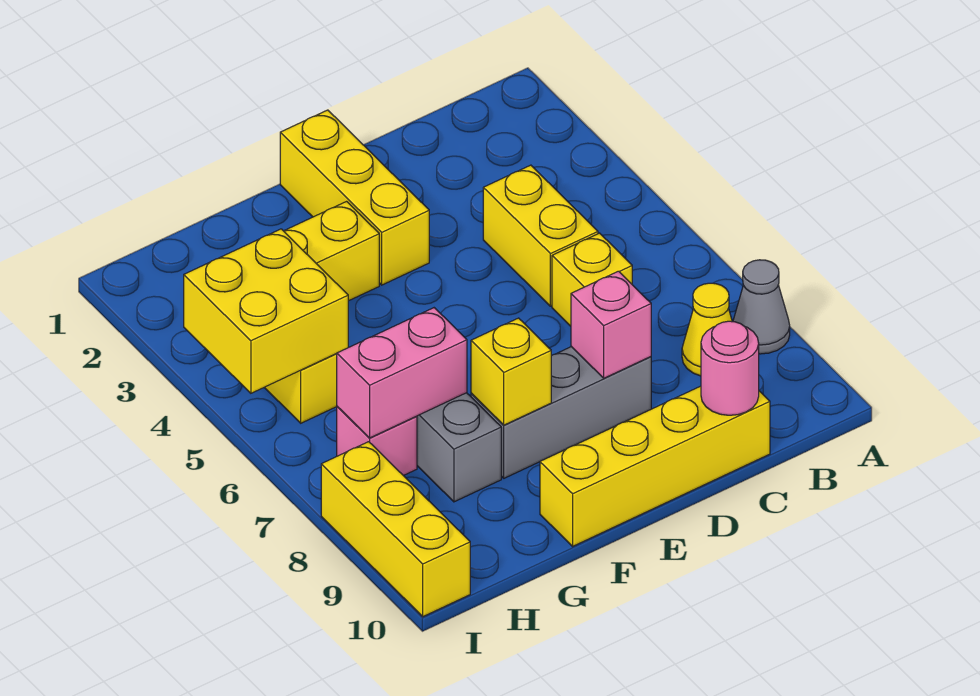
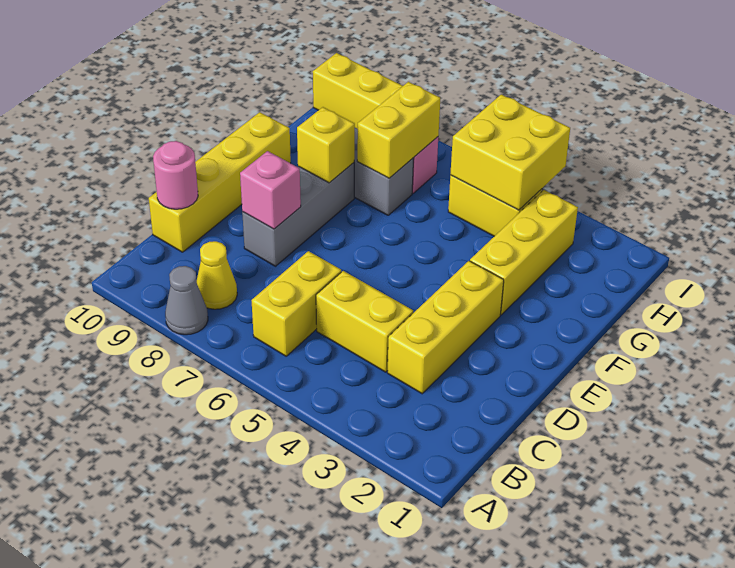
yellow brick C6 level 1 -> yellow brick B6:C6 level 1
yellow brick E1:E3 level 1 -> yellow brick C3:E3 level 1
pink brick G7:H7 level 2 -> yellow brick G7:H7 level 2

